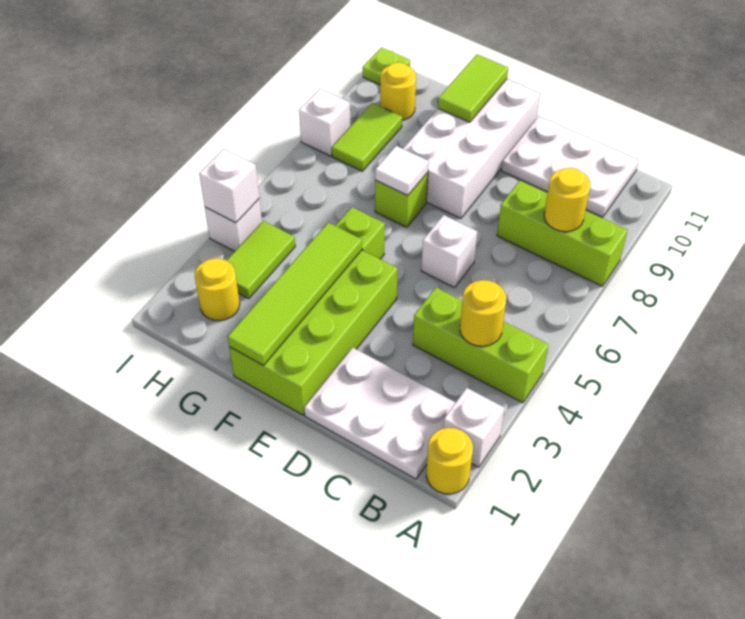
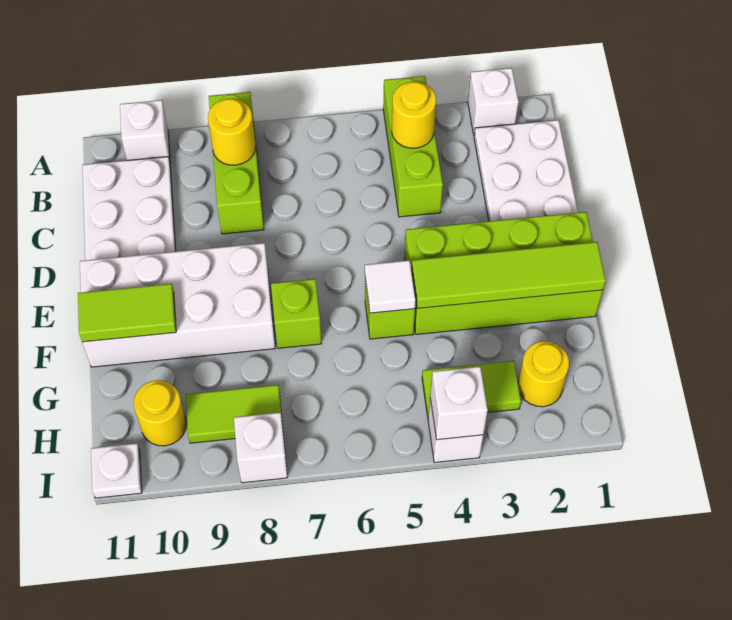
yellow round brick A1 level 1 -> none
white brick D6 level 1 -> white brick A10 level 1
white tile F7 level 2 -> white tile F5 level 2
lime plate I11 level 1 -> white plate I11 level 1

